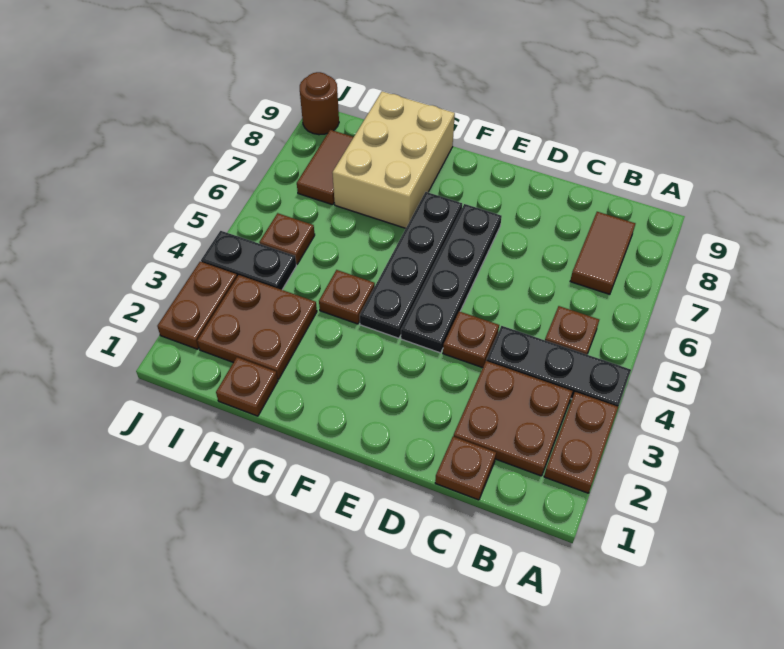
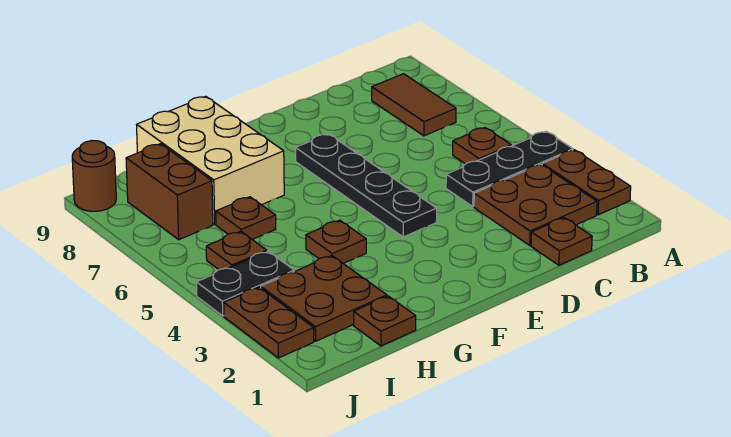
brown plate D4 level 1 -> brown plate H6 level 1
black plate F4:F7 level 1 -> none
brown tile I7:I8 level 1 -> brown brick I7:I8 level 1

